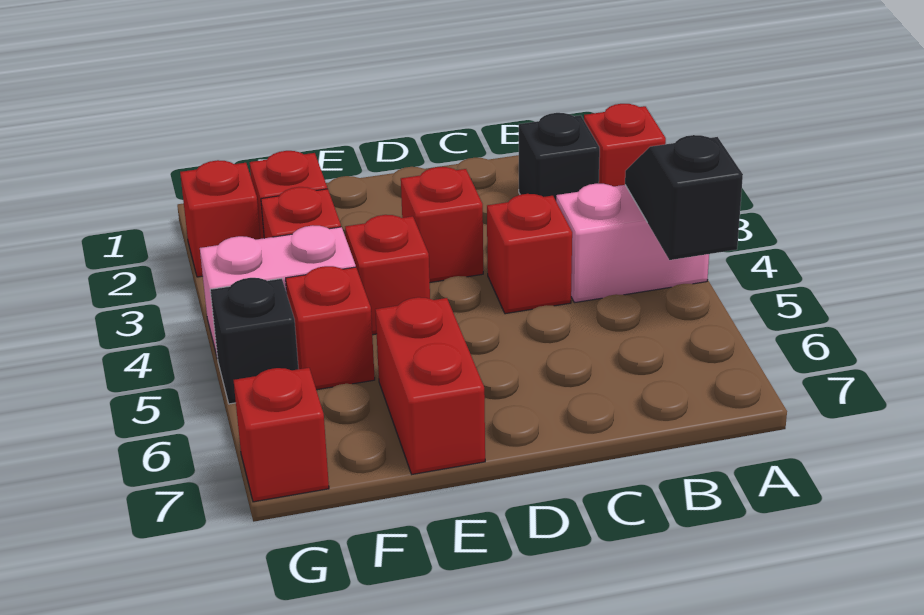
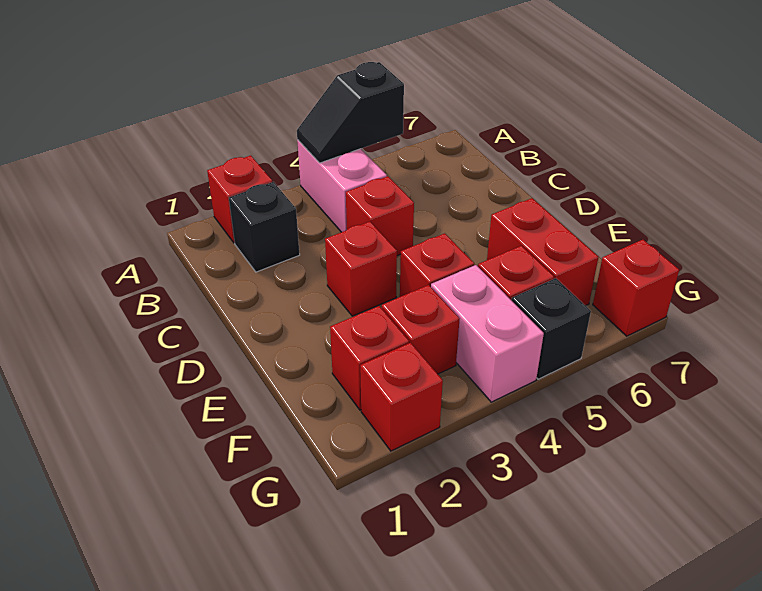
red brick E6:E7 level 1 -> red brick E6:F6 level 1

